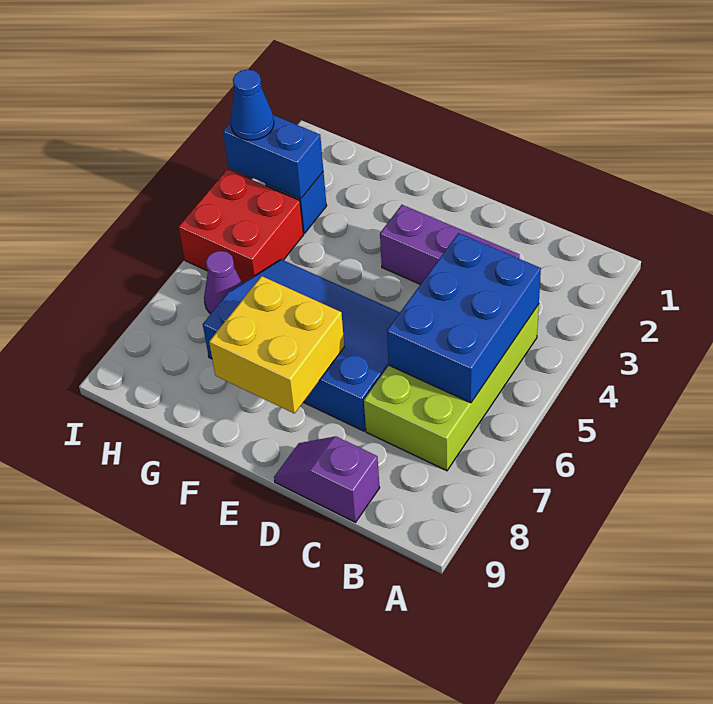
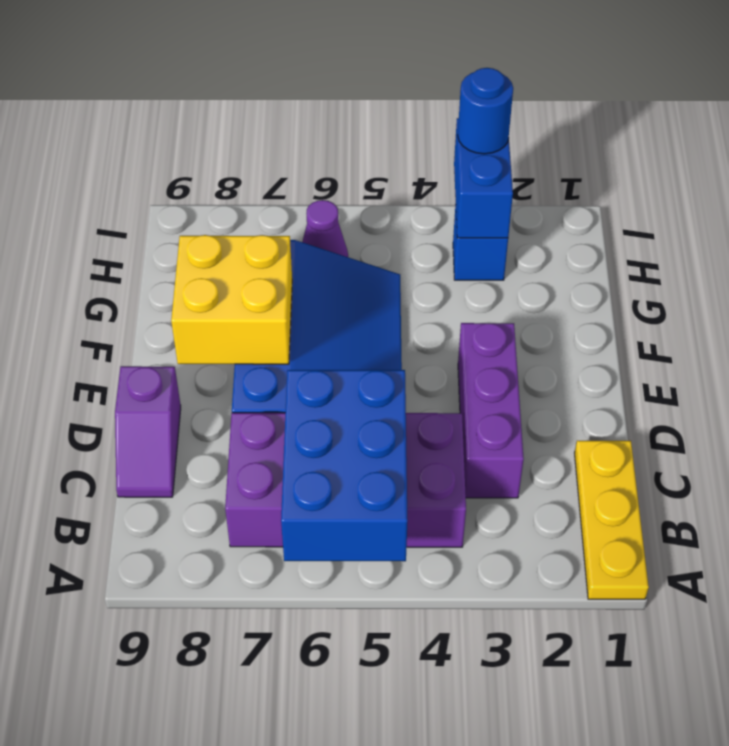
none -> yellow plate A1:C1 level 1
lime brick B4:C7 level 1 -> purple brick B4:C7 level 1
blue brick B4:C6 level 2 -> blue brick A5:C6 level 2
purple slope C9:D9 level 1 top C -> purple slope C9:D9 level 1 top D
red brick H4:I5 level 1 -> none
blue cone I3 level 3 -> blue round brick I3 level 3

